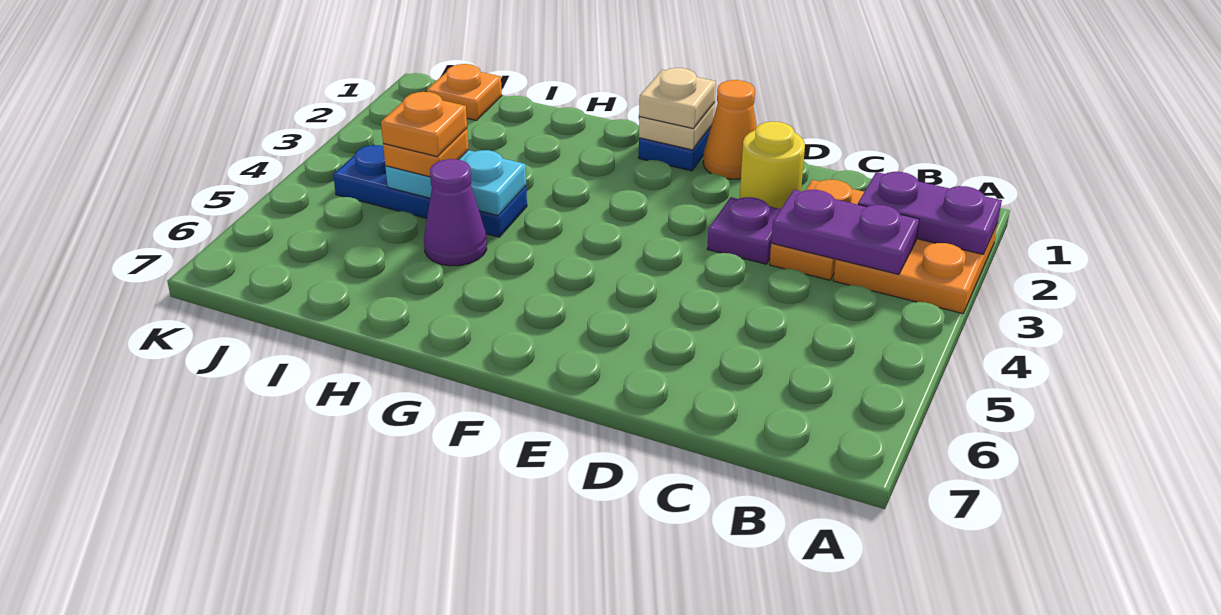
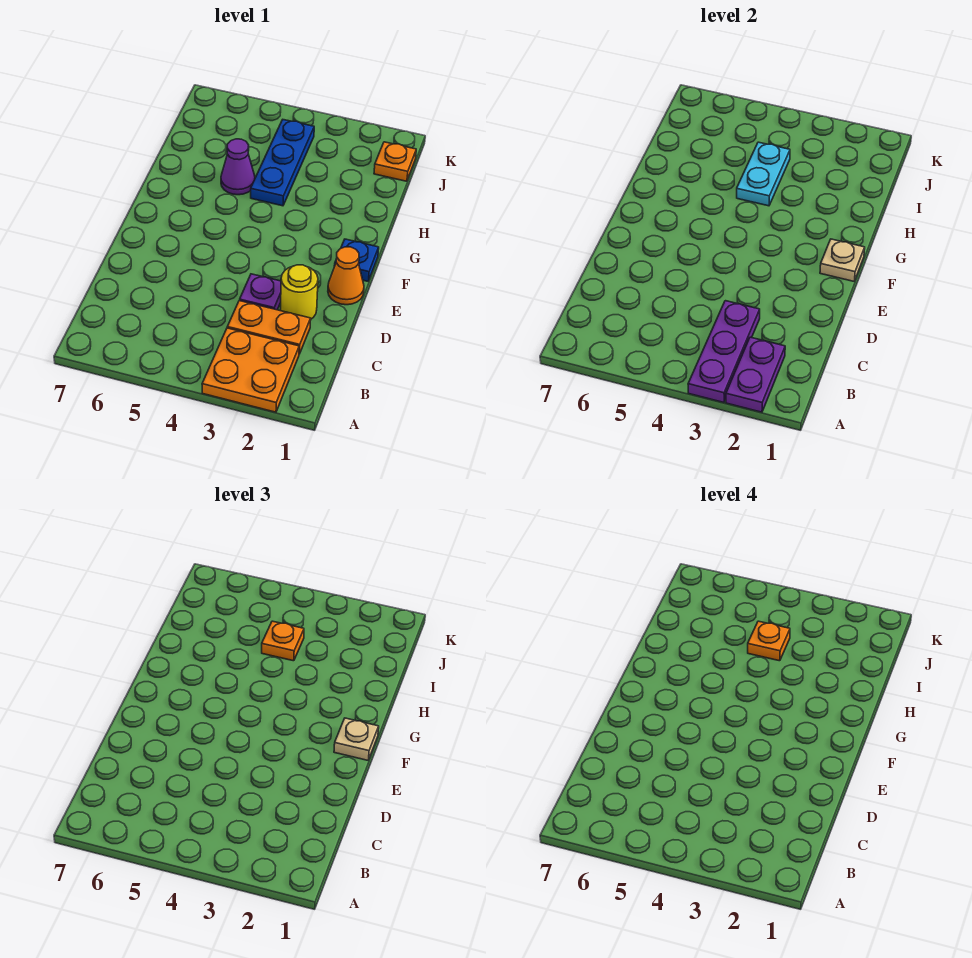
purple plate B3:C3 level 2 -> purple plate A3:C3 level 2

